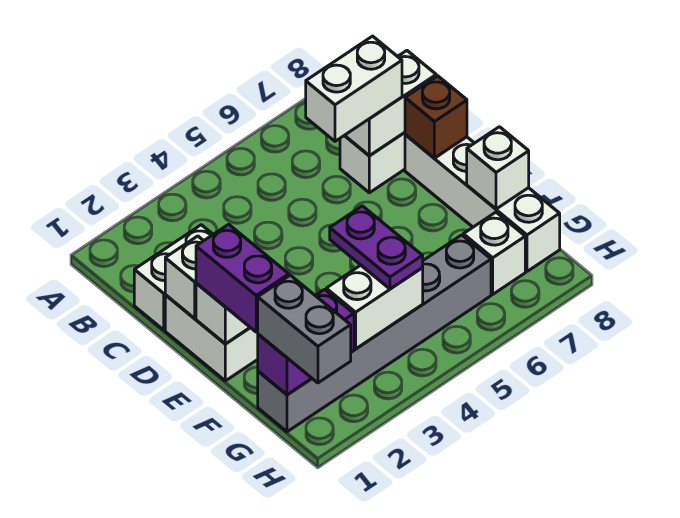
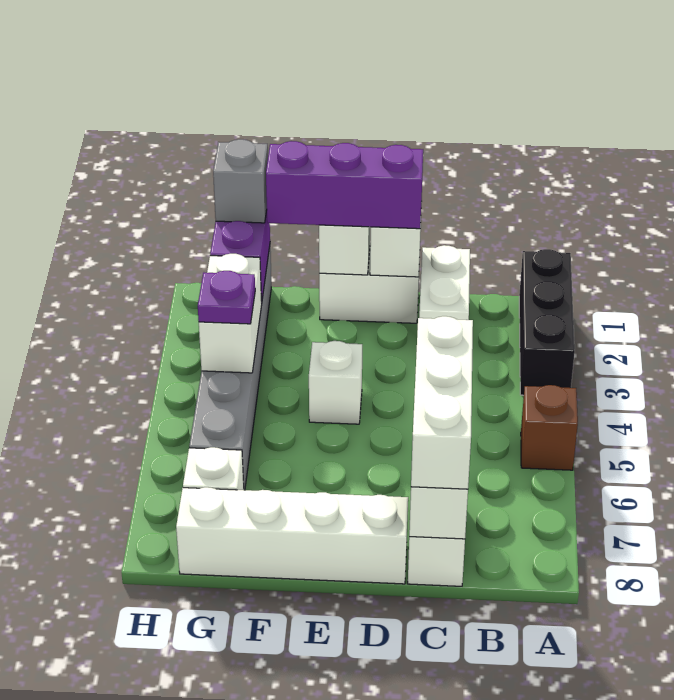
none -> black brick A1:A3 level 1
white brick C6:C7 level 3 -> white brick C6:C8 level 3
brown brick D8 level 2 -> brown brick A5 level 1
purple brick E1:F1 level 3 -> purple brick D1:F1 level 3
purple plate F4:G4 level 3 -> purple plate G4 level 3
white brick F8 level 2 -> white brick E4 level 1
grey brick G1:H1 level 3 -> grey brick G1 level 3

